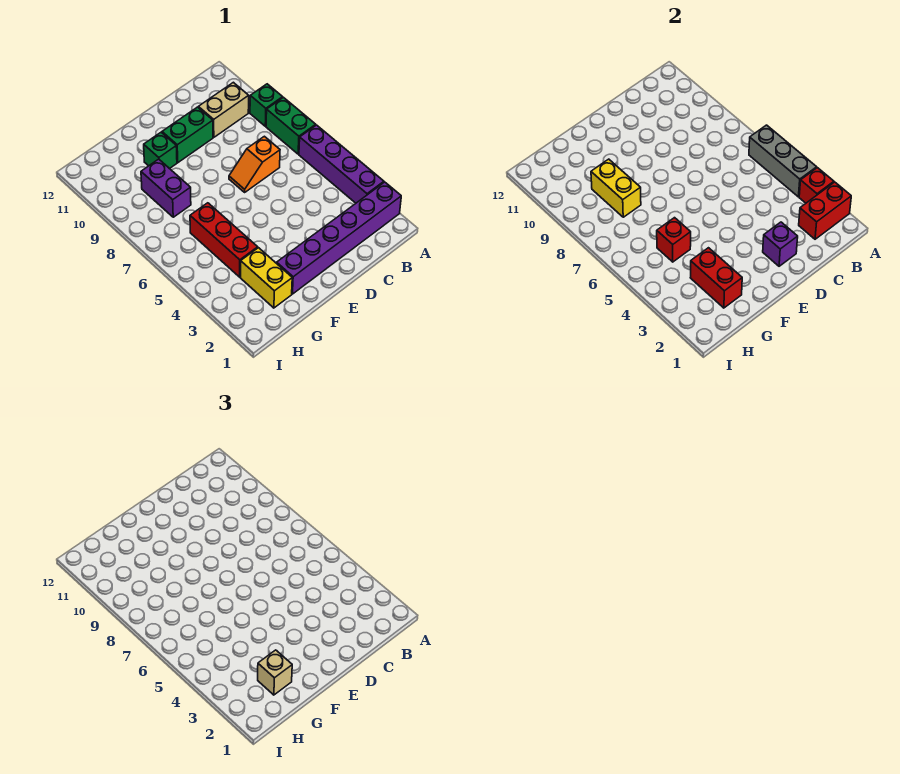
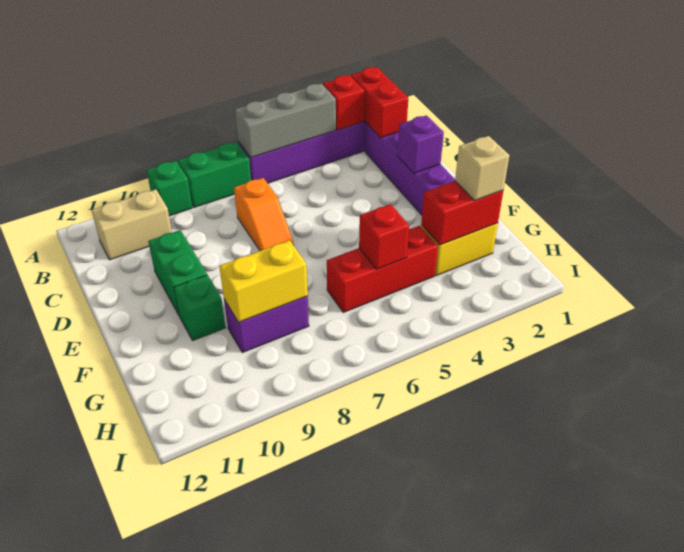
tan brick B10:C10 level 1 -> tan brick B10:B11 level 1

